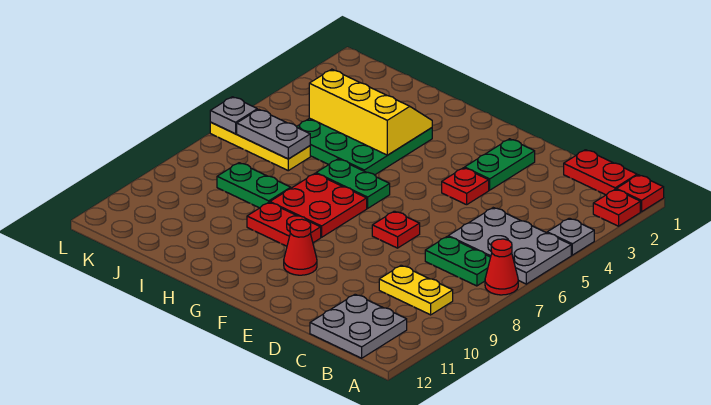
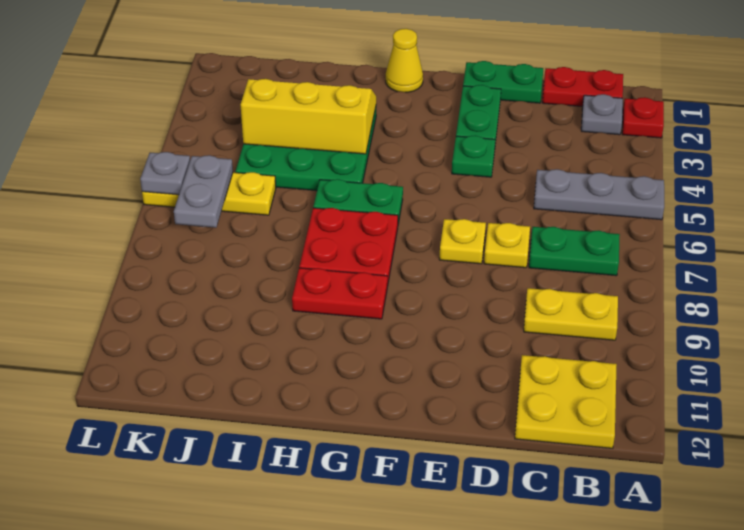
red plate A1 level 1 -> none
grey plate A4 level 1 -> grey plate B2 level 1
grey plate A5:C6 level 1 -> grey plate A5:C5 level 1
red cone A7 level 1 -> none
grey plate B11:C12 level 1 -> yellow plate B11:C12 level 1
none -> yellow plate D7 level 1
red plate E4 level 1 -> green plate E4 level 1
red plate E7 level 1 -> yellow plate E7 level 1
red cone F10 level 1 -> none
none -> yellow cone G1 level 1
green plate I8:J8 level 1 -> green plate D1:E1 level 1
grey plate J6:K6 level 2 -> grey plate K6:K7 level 2

